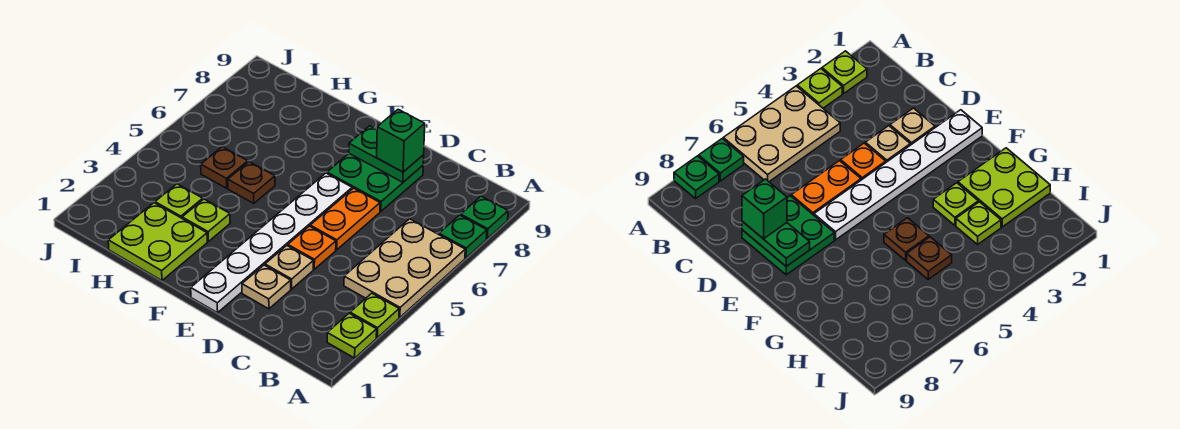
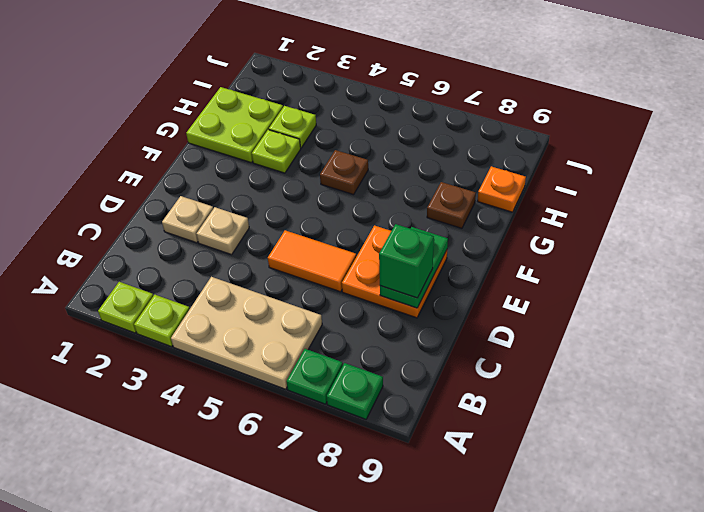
orange plate D4 level 1 -> orange plate H9 level 1
orange plate D5:D6 level 1 -> orange tile D5:D6 level 1
green plate D7:E8 level 1 -> orange plate D7:E8 level 1
white plate E1:E6 level 1 -> none
brown plate H5 level 1 -> brown plate G8 level 1

